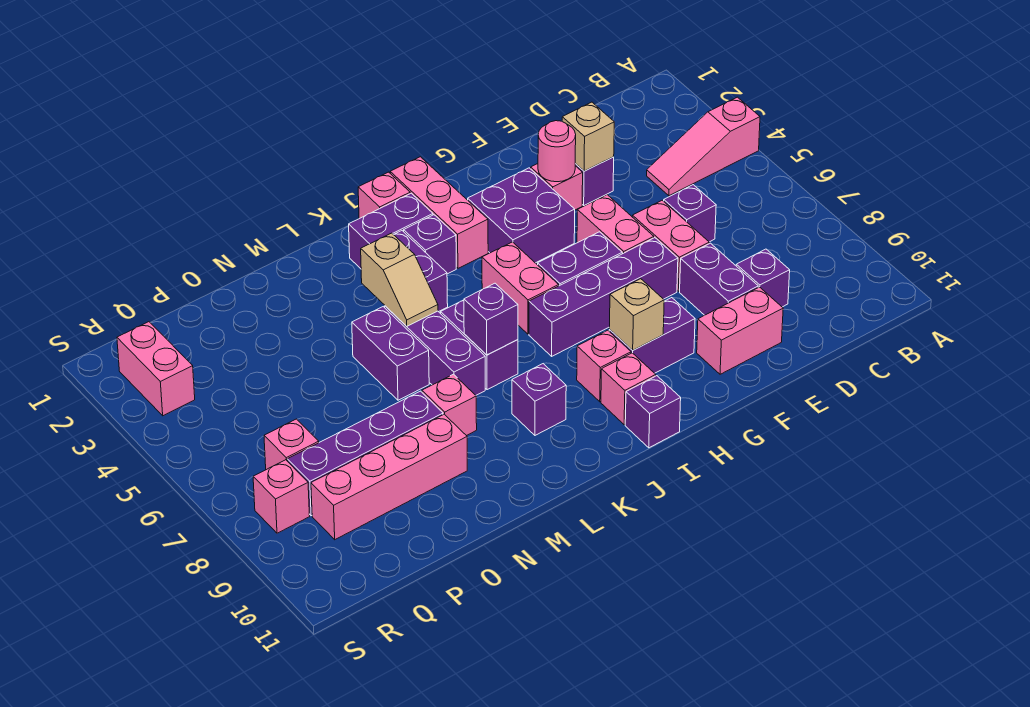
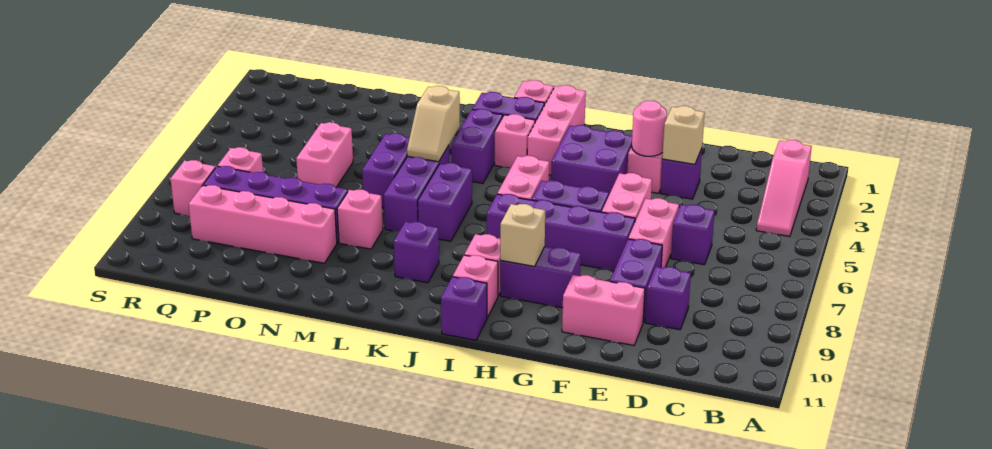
pink slope A4:C4 level 1 top A -> pink slope B2:B4 level 1 top 2
purple brick J3 level 1 -> pink brick J3 level 1
purple brick K7 level 2 -> none
pink brick R2:R3 level 1 -> pink brick O5:O6 level 1

